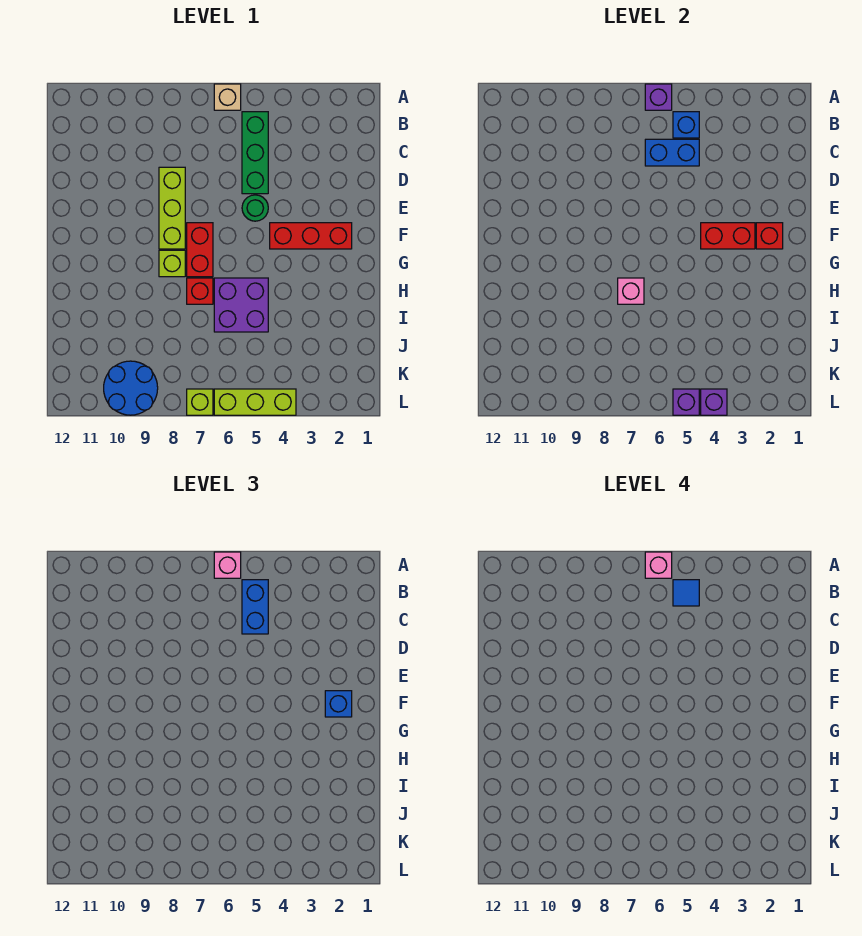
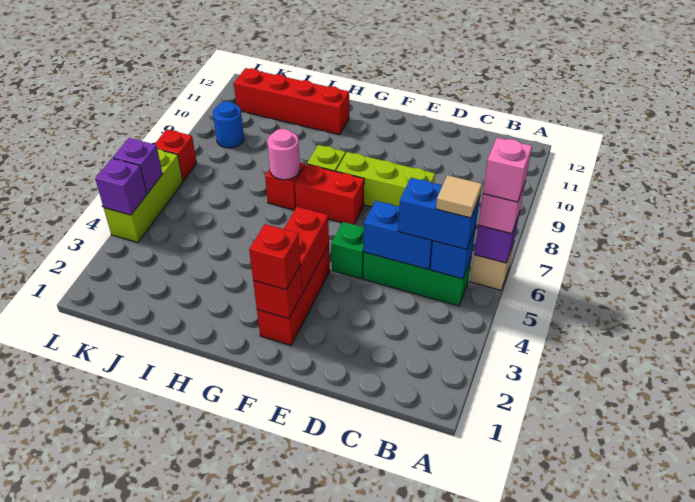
blue tile B5 level 4 -> tan tile B5 level 4
blue brick C5:C6 level 2 -> blue brick C5:D5 level 2
green round brick E5 level 1 -> green brick E5 level 1
blue brick F2 level 3 -> red brick F2 level 3
purple brick H5:I6 level 1 -> none
pink brick H7 level 2 -> pink round brick H7 level 2
none -> red brick H11:K11 level 1
blue round brick K9:L10 level 1 -> blue round brick K9 level 1
lime brick L7 level 1 -> red brick L7 level 1

